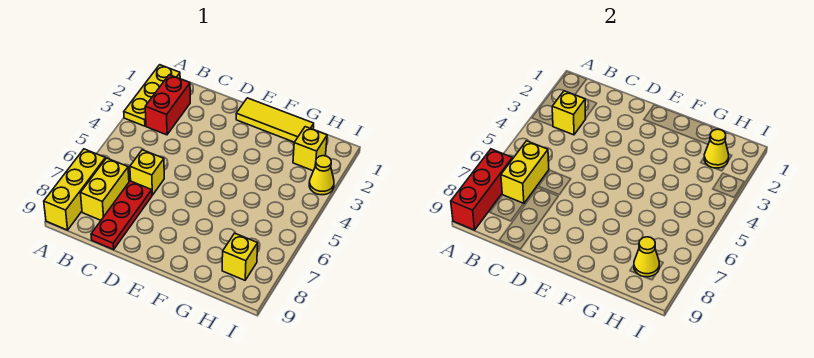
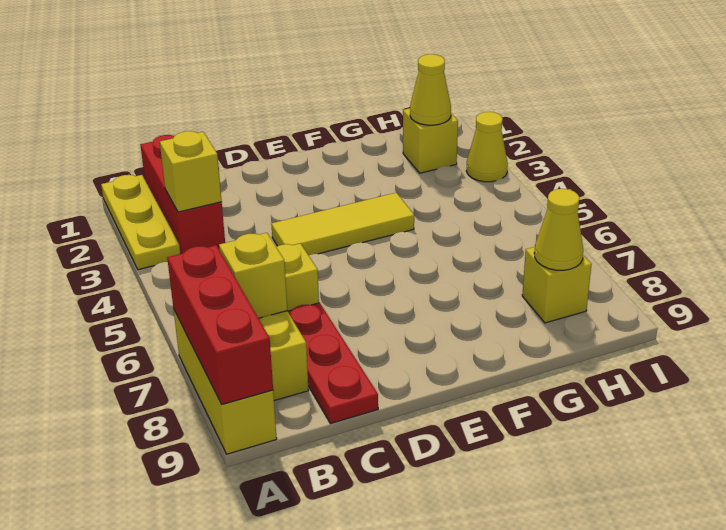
red brick B2:B3 level 1 -> red brick B1:B3 level 1
yellow brick B6:B7 level 2 -> yellow brick B7 level 2
yellow tile E1:G1 level 1 -> yellow tile D4:F4 level 1

